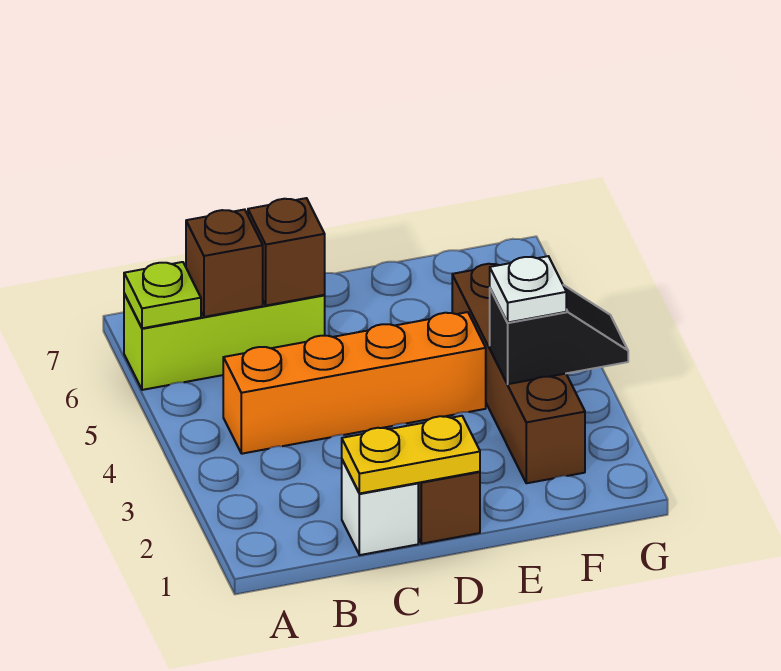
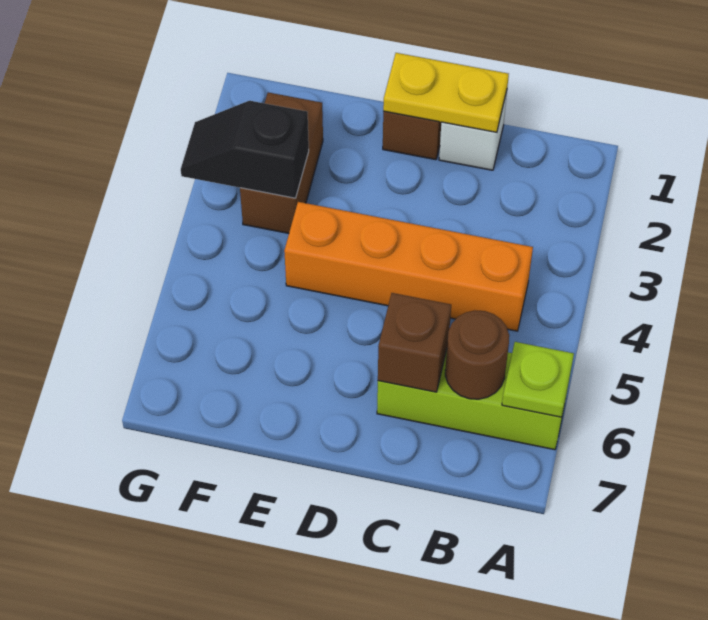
brown brick B6 level 2 -> brown round brick B6 level 2
brown brick F2:F5 level 1 -> brown brick F2:F3 level 1
white plate F3 level 3 -> none

